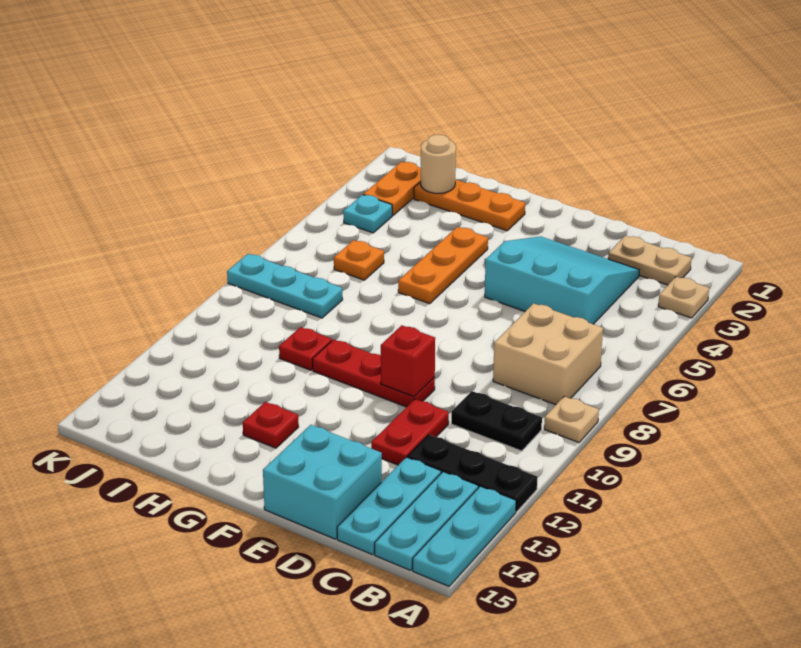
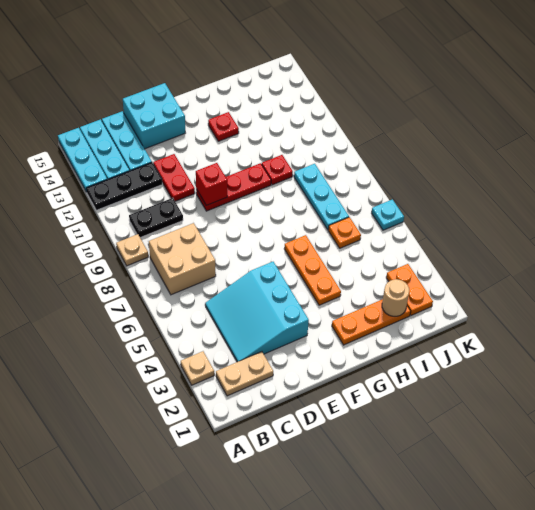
cyan slope C3:E5 level 1 top 5 -> cyan slope C3:E5 level 1 top E
cyan plate I8:K8 level 1 -> cyan plate I7:I9 level 1
cyan plate J4 level 1 -> cyan plate K6 level 1

